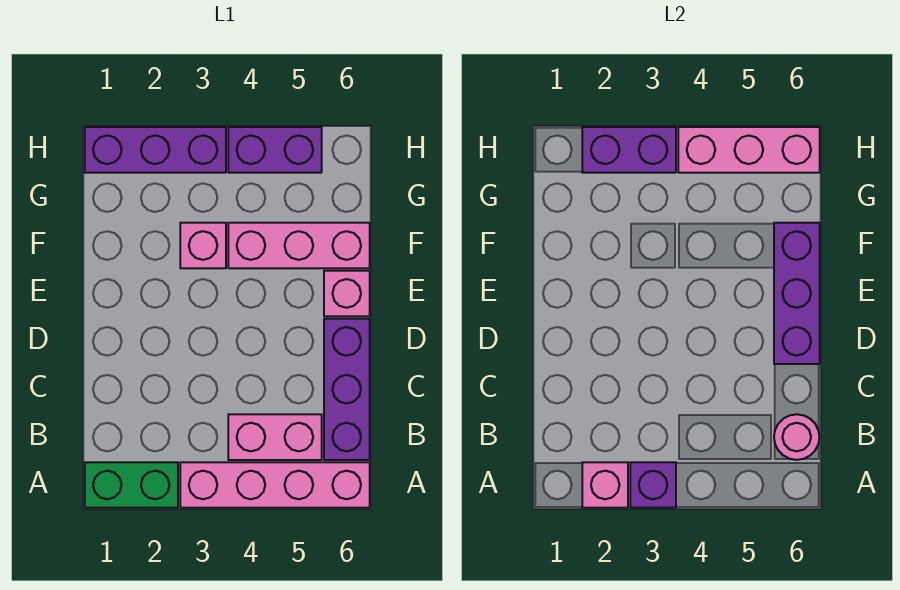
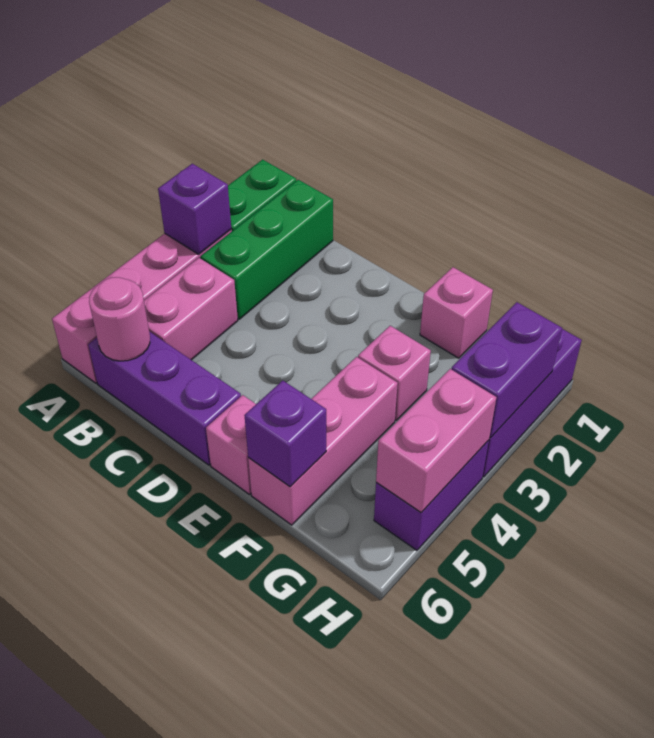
pink brick A2 level 2 -> pink brick F1 level 1
none -> green brick B1:B3 level 1
purple brick D6:F6 level 2 -> purple brick F6 level 2
pink brick H4:H6 level 2 -> pink brick H4:H5 level 2

